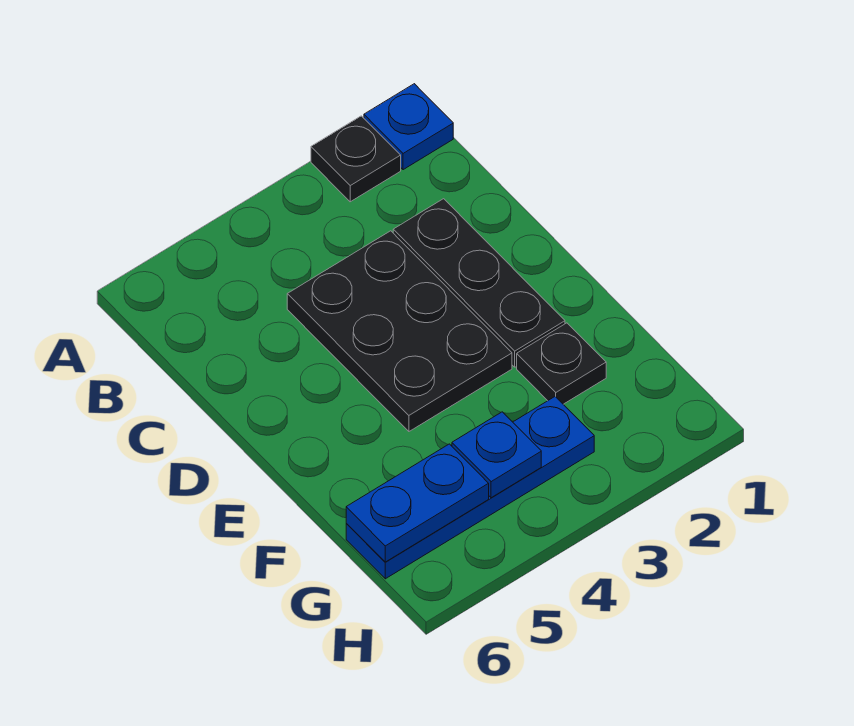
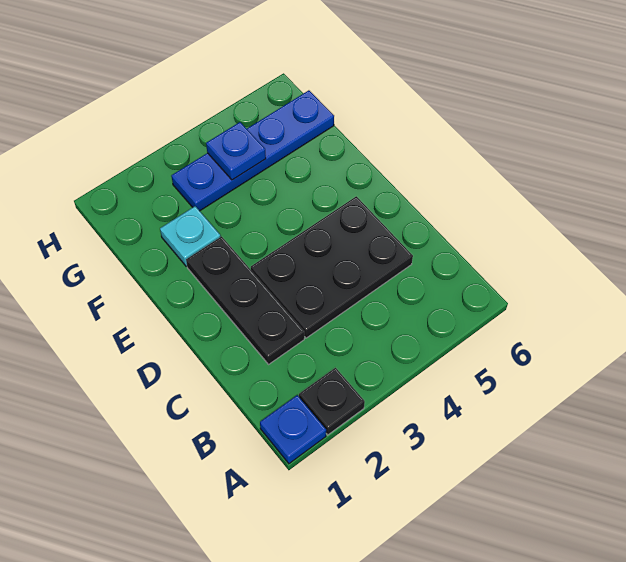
black plate C3:E4 level 1 -> black plate C3:D5 level 1
black plate F2 level 1 -> cyan plate F2 level 1
blue plate G5:G6 level 2 -> none

